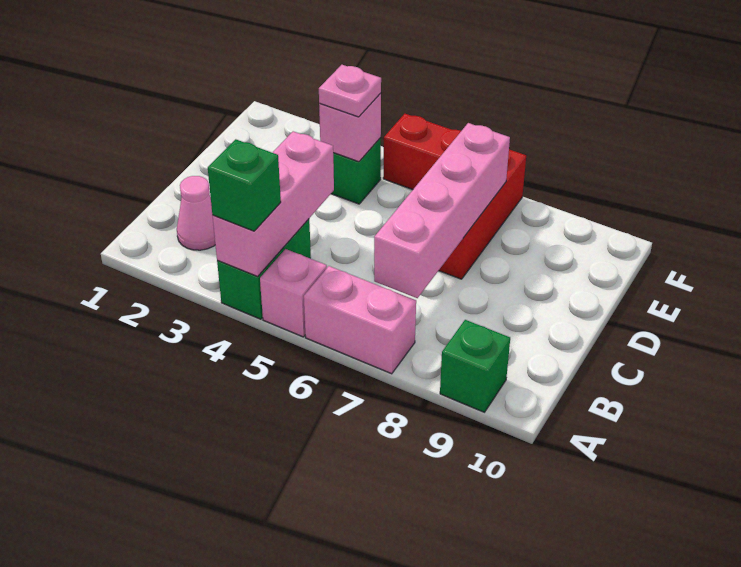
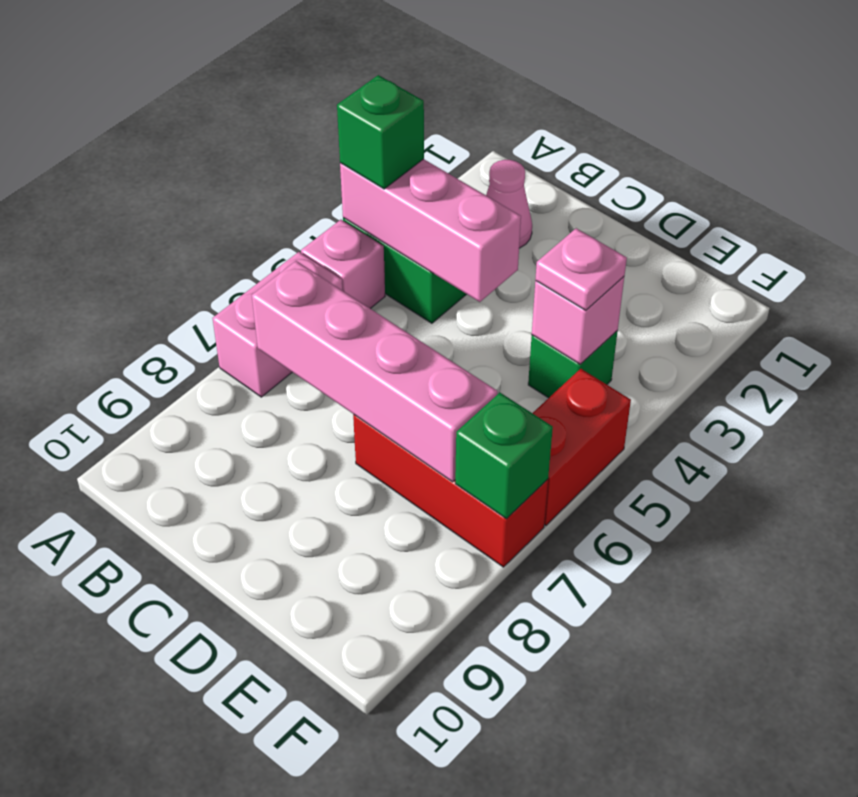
green brick A9 level 1 -> green brick F7 level 2

